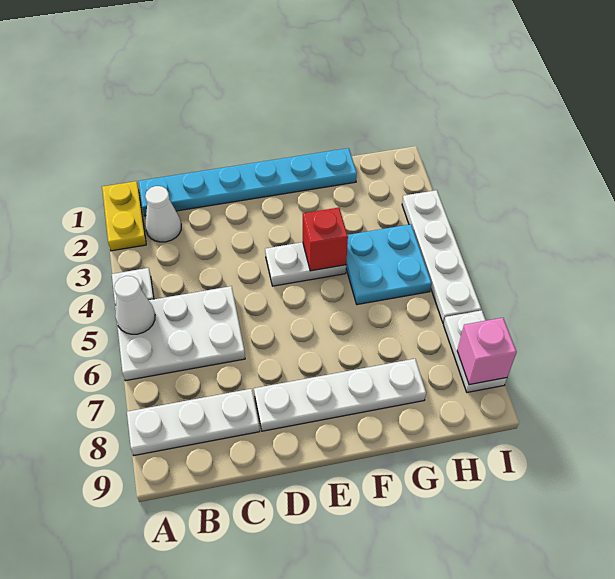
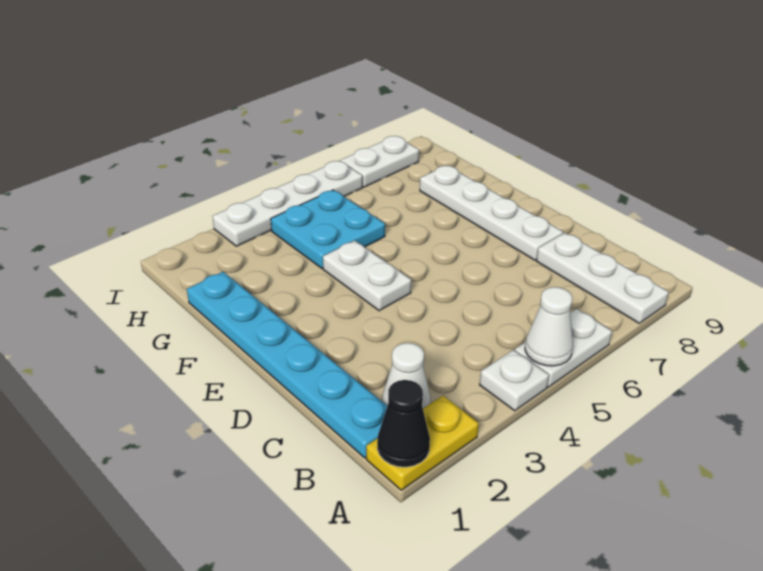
none -> black cone A1 level 2
white plate A5:C6 level 1 -> white plate A5:A6 level 1
red brick F4 level 2 -> none
pink brick I8 level 2 -> none

